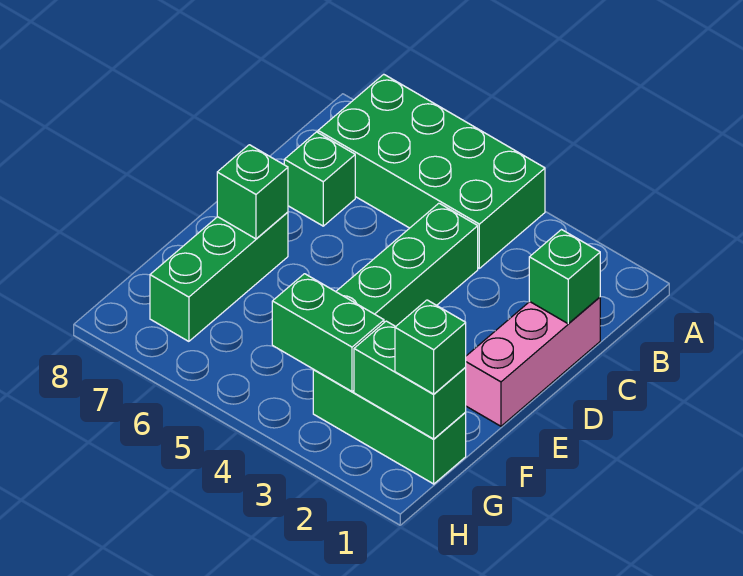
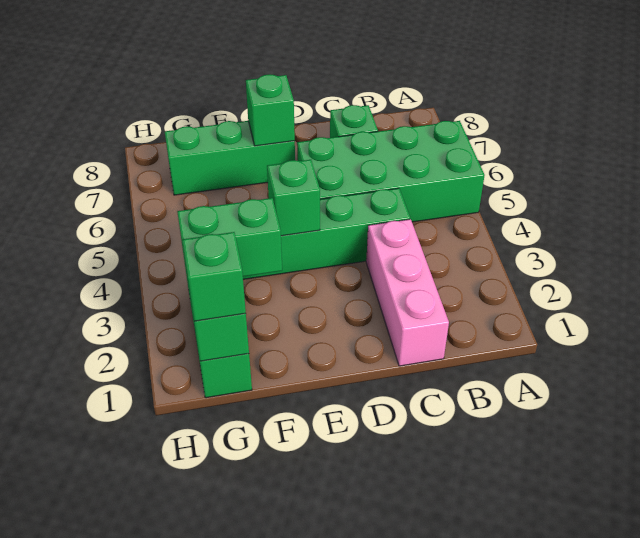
green brick A4:B7 level 1 -> green brick A5:D6 level 1
pink brick C1:E1 level 1 -> pink brick C1:C3 level 1
green brick C1 level 2 -> green brick E4 level 2
green brick G3:G4 level 2 -> green brick F3:G3 level 2

